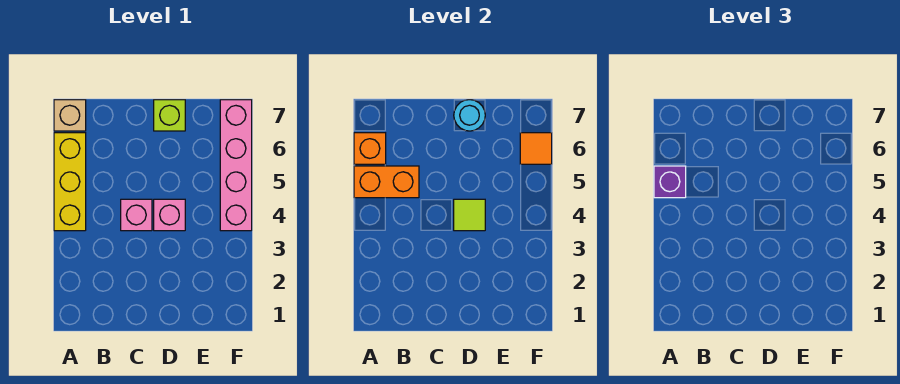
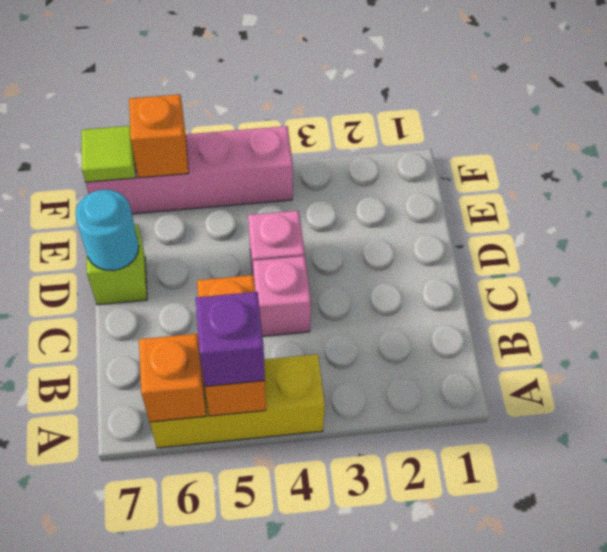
tan brick A7 level 1 -> none
lime tile D4 level 2 -> lime tile F7 level 2
orange tile F6 level 2 -> orange brick F6 level 2

